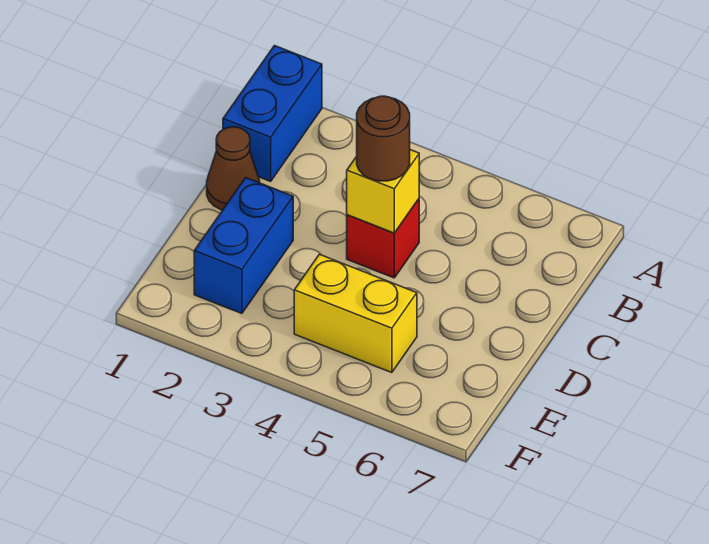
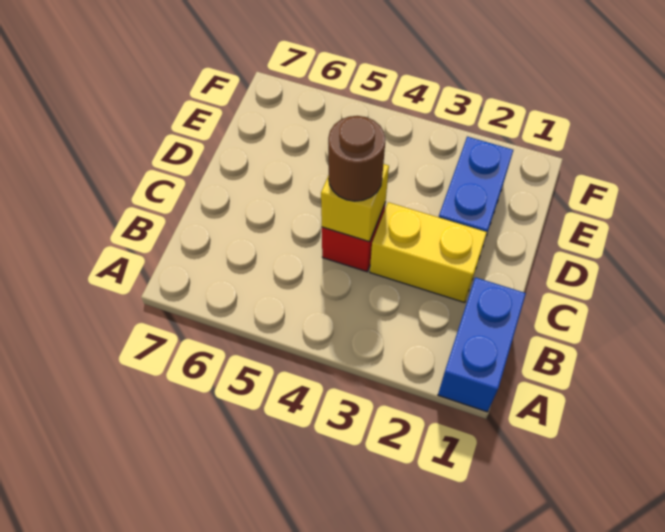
brown cone C1 level 1 -> none
yellow brick E4:E5 level 1 -> yellow brick C2:C3 level 1

